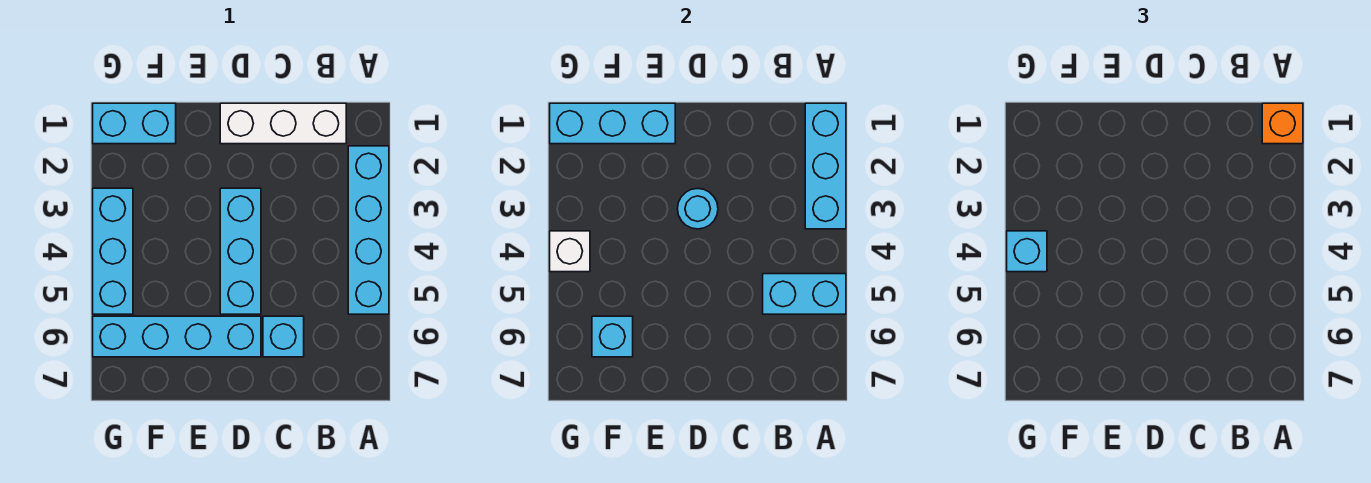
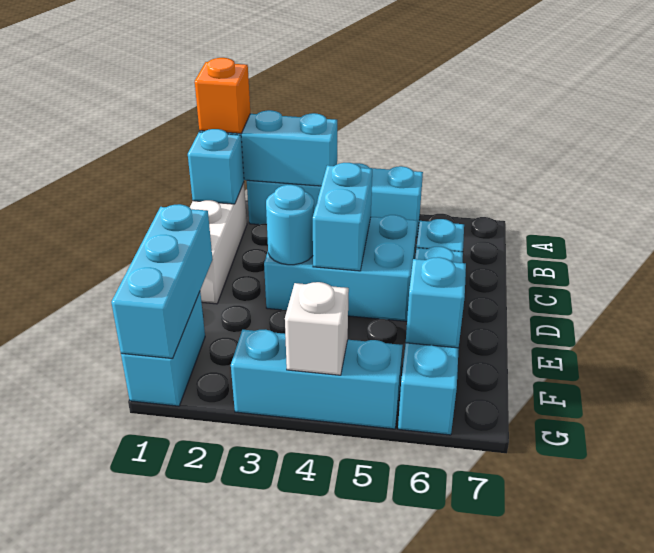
cyan brick A5:B5 level 2 -> cyan brick C4:D4 level 2
cyan brick D3:D5 level 1 -> cyan brick C3:D5 level 1
cyan brick G4 level 3 -> cyan brick B1 level 2

